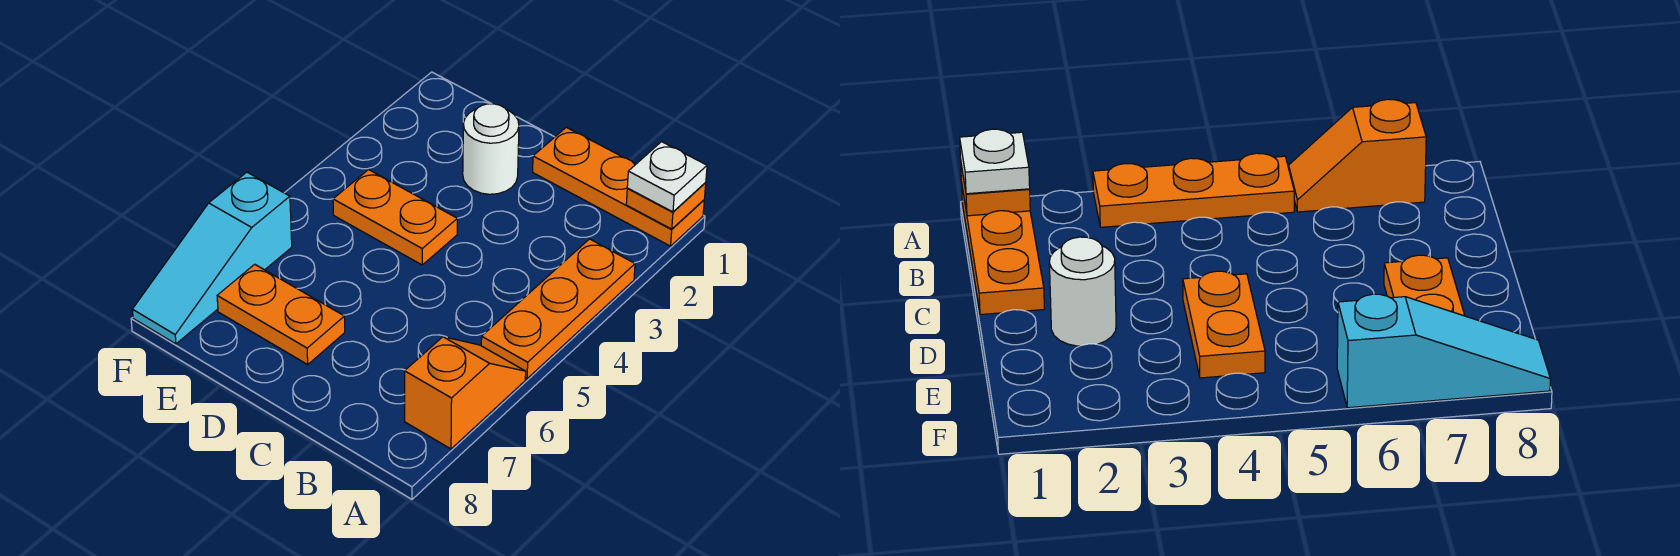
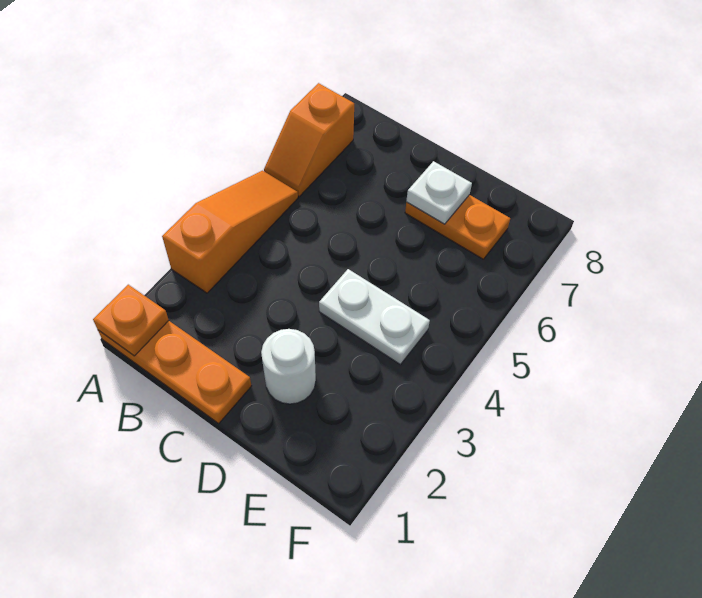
white plate A1 level 3 -> white plate D7 level 2
orange plate A3:A5 level 1 -> orange slope A3:A5 level 1 top 3
orange plate D4:E4 level 1 -> white plate D4:E4 level 1
cyan slope F6:F8 level 1 top 6 -> none

